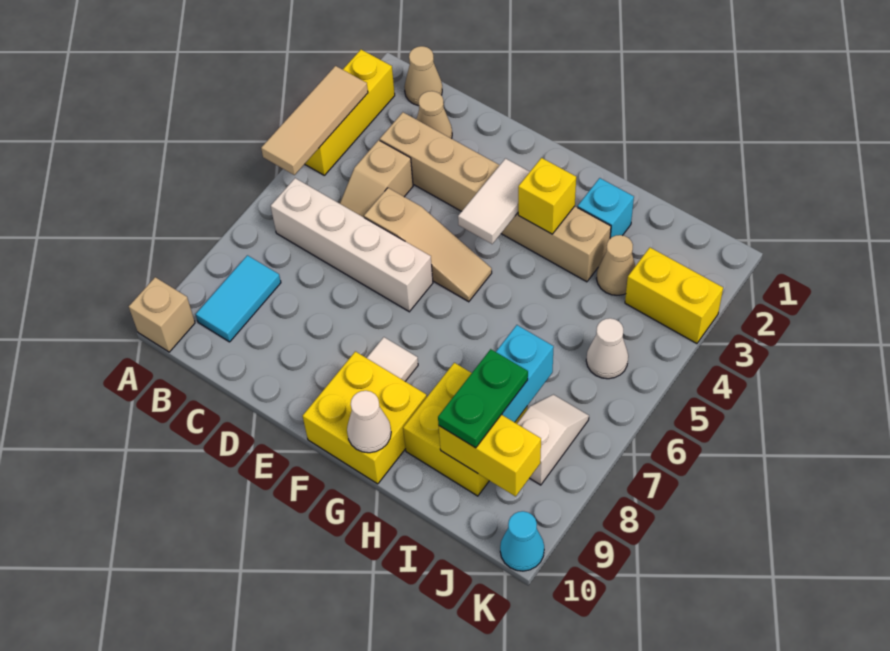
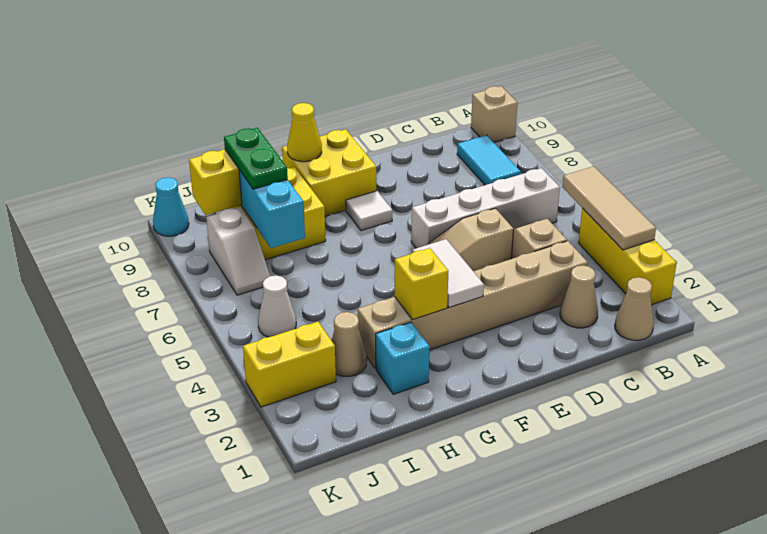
white cone G10 level 2 -> yellow cone G10 level 2

